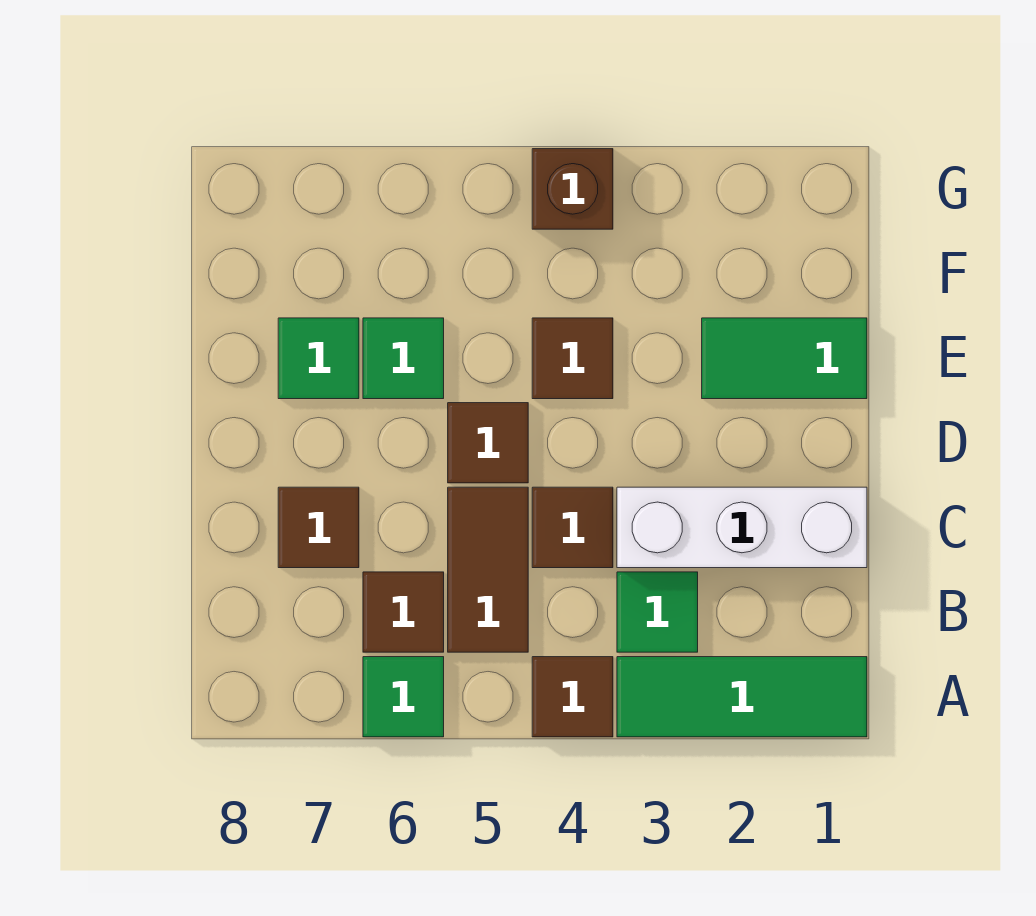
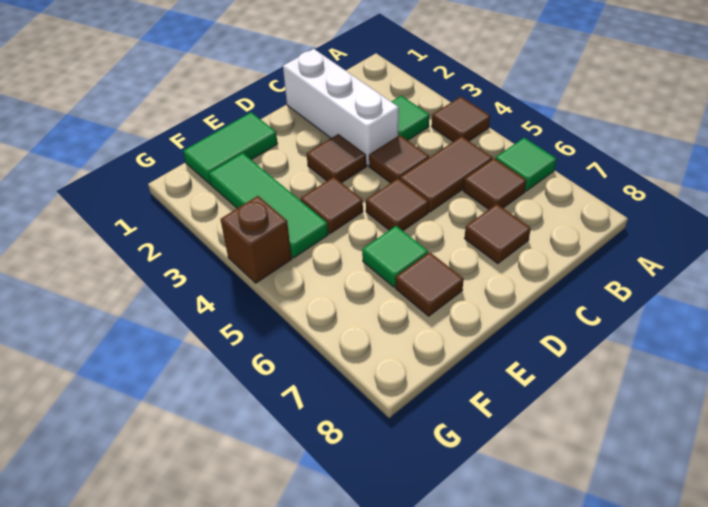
green tile A1:A3 level 1 -> green tile F2:F4 level 1
none -> brown tile D3 level 1
green tile E1:E2 level 1 -> green tile E1:F1 level 1
green tile E7 level 1 -> brown tile E7 level 1

